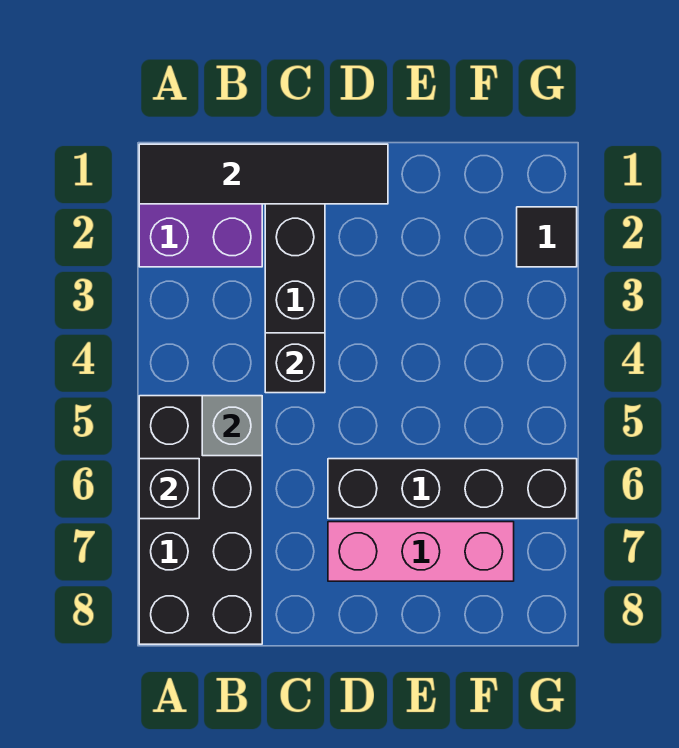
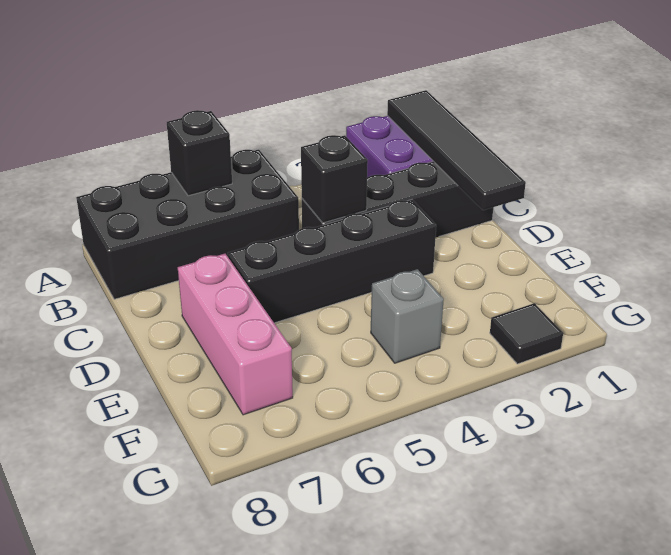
grey brick B5 level 2 -> grey brick F4 level 1
black brick D6:G6 level 1 -> black brick D3:D6 level 1

